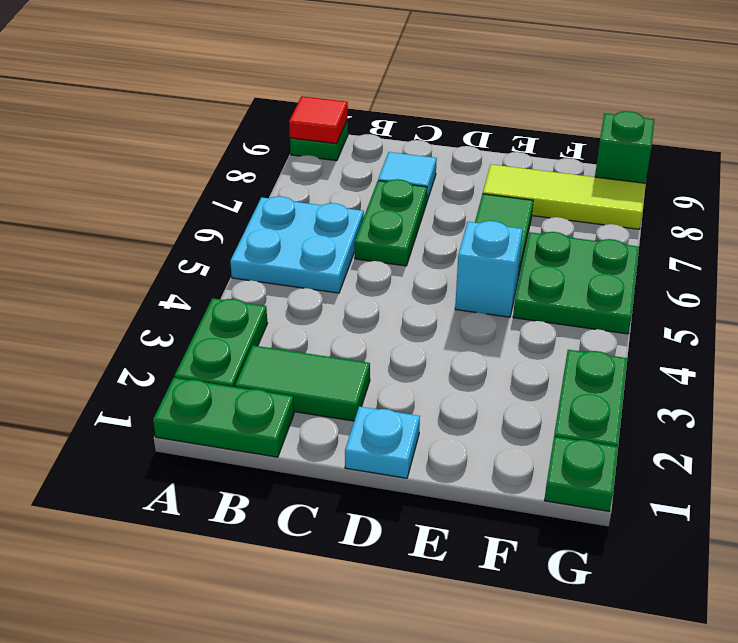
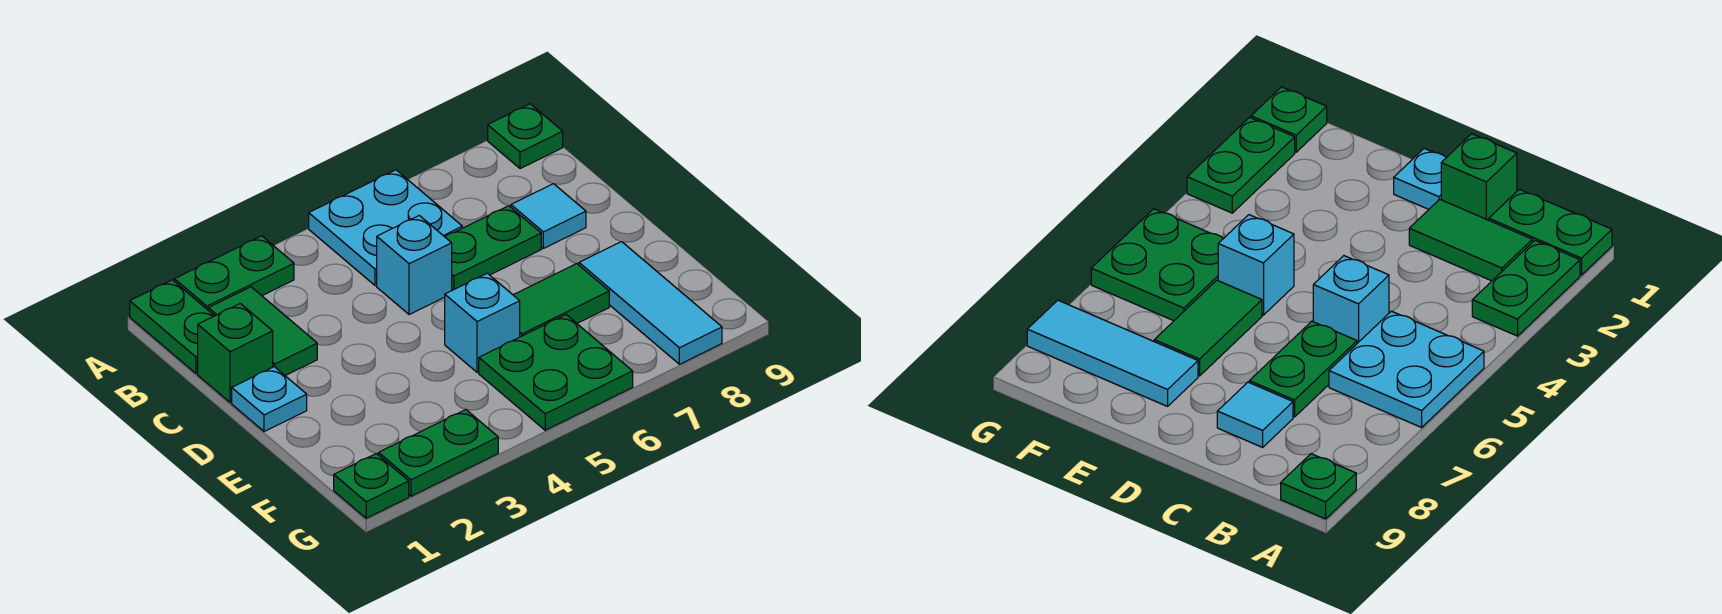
red tile A9 level 2 -> none
none -> cyan brick C5 level 1
lime tile E8:G8 level 1 -> cyan tile E8:G8 level 1
green brick G9 level 1 -> green brick C1 level 1

